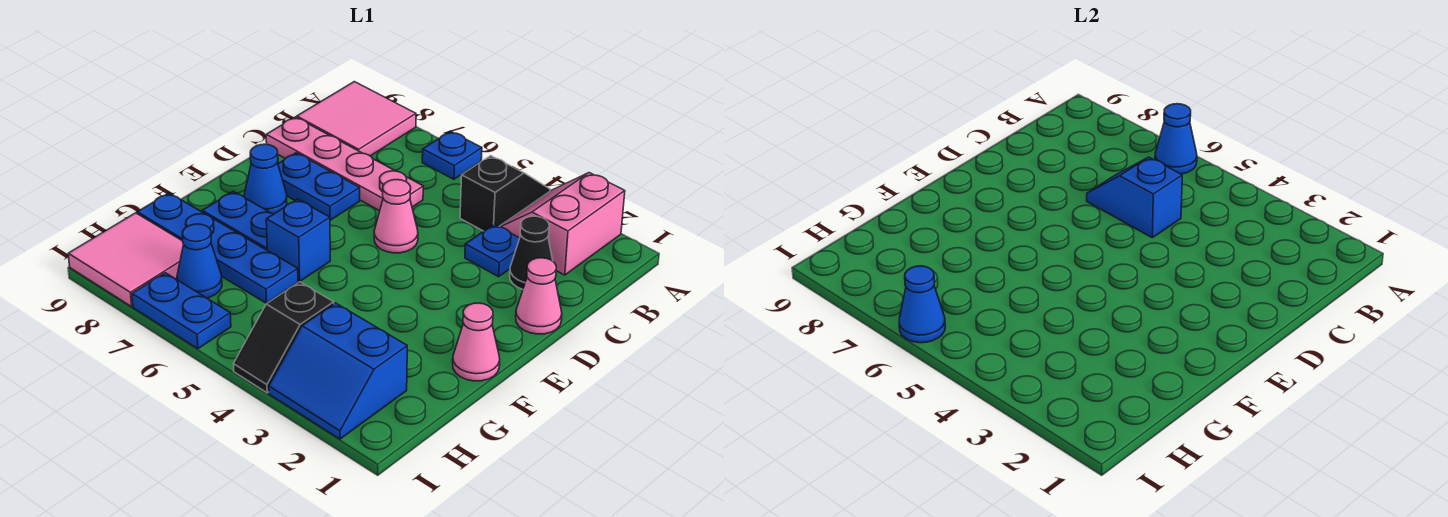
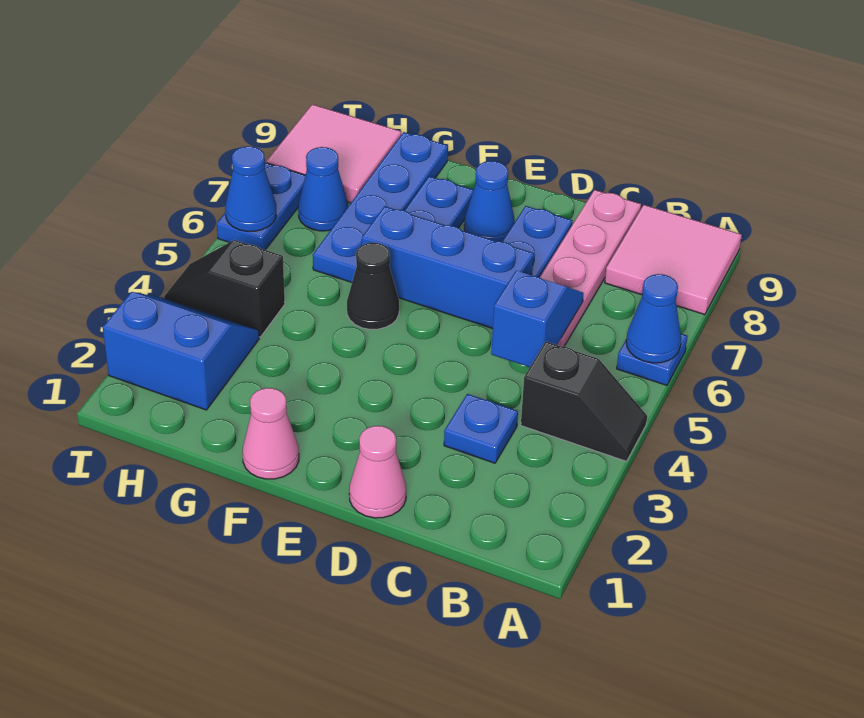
pink slope A2:B3 level 1 top 2 -> none
black cone C2 level 1 -> black cone F5 level 1
pink cone D5 level 1 -> none
blue brick F6 level 1 -> blue brick D6:F6 level 1
blue slope H2:I3 level 1 top H -> blue slope H2:I3 level 1 top 2

